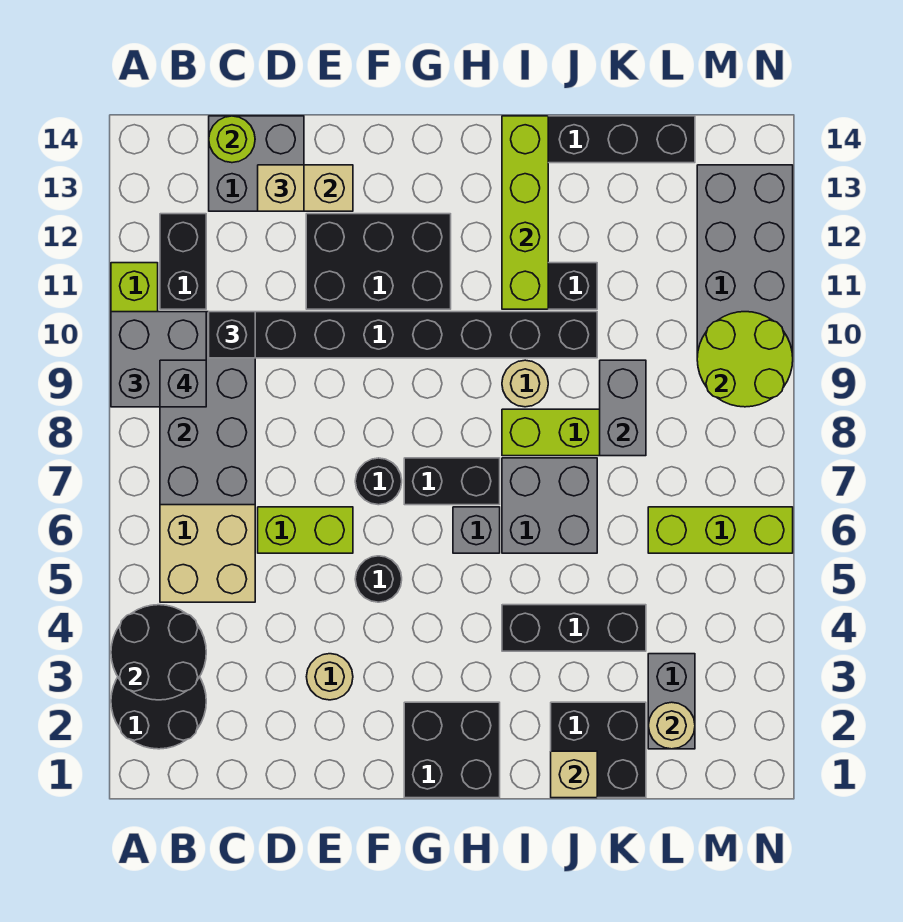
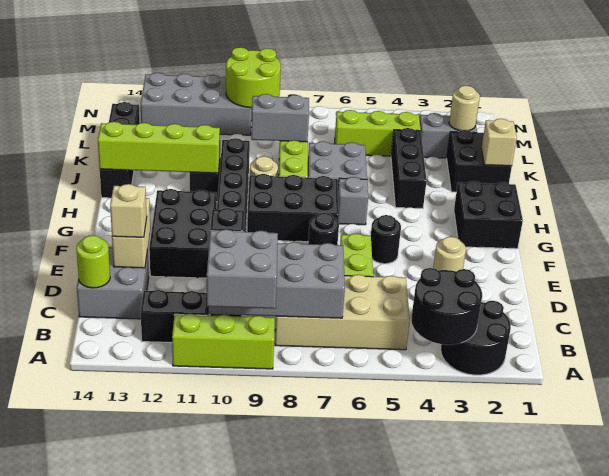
grey brick B9 level 4 -> none
black brick G7:H7 level 1 -> black brick G7:H9 level 1
lime brick L6:N6 level 1 -> lime brick L4:L6 level 1

